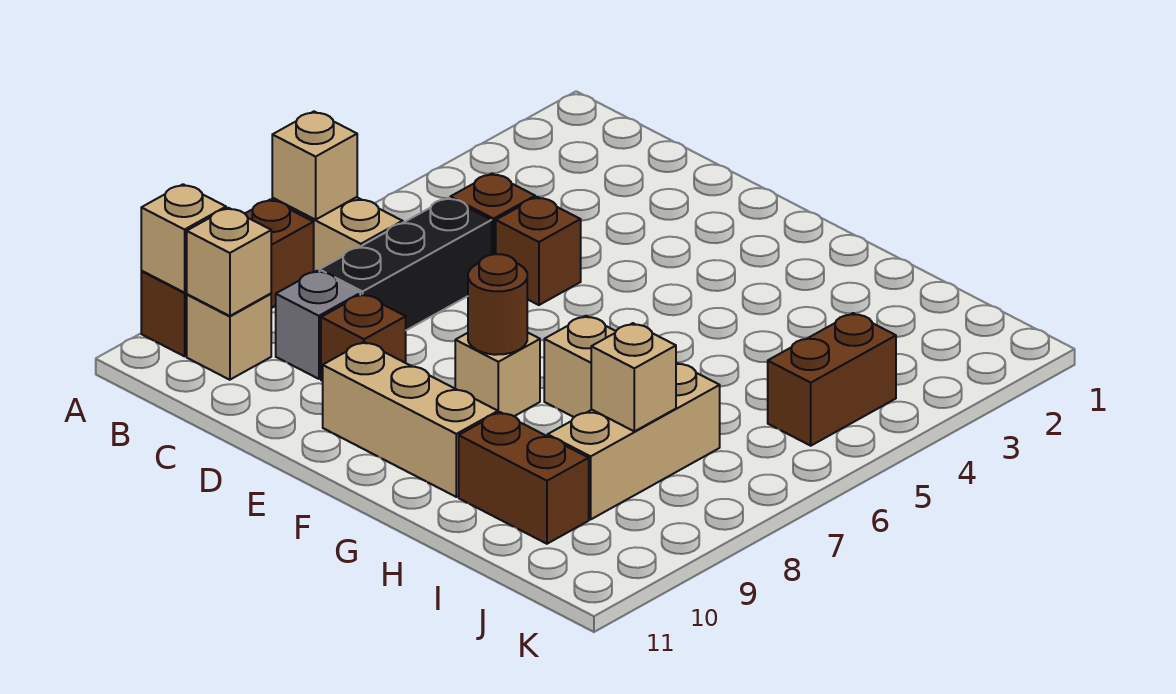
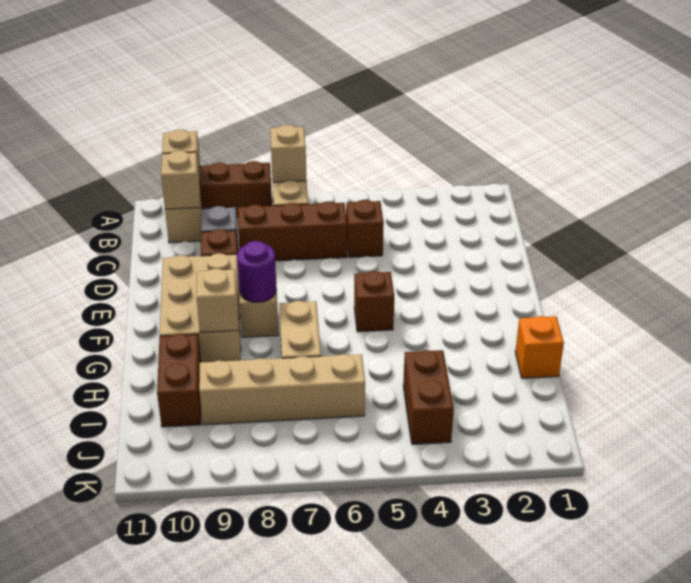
black brick C6:C8 level 1 -> brown brick C6:C8 level 1
brown brick D5 level 1 -> brown brick F5 level 1
tan brick E10:G10 level 1 -> tan brick E9:G10 level 1
brown round brick F8 level 2 -> purple round brick F8 level 2
none -> orange brick H1 level 1
tan brick I7:I9 level 1 -> tan brick I6:I9 level 1
tan brick I8 level 2 -> tan brick G9 level 2
brown brick J4:J5 level 1 -> brown brick I4:J4 level 1

